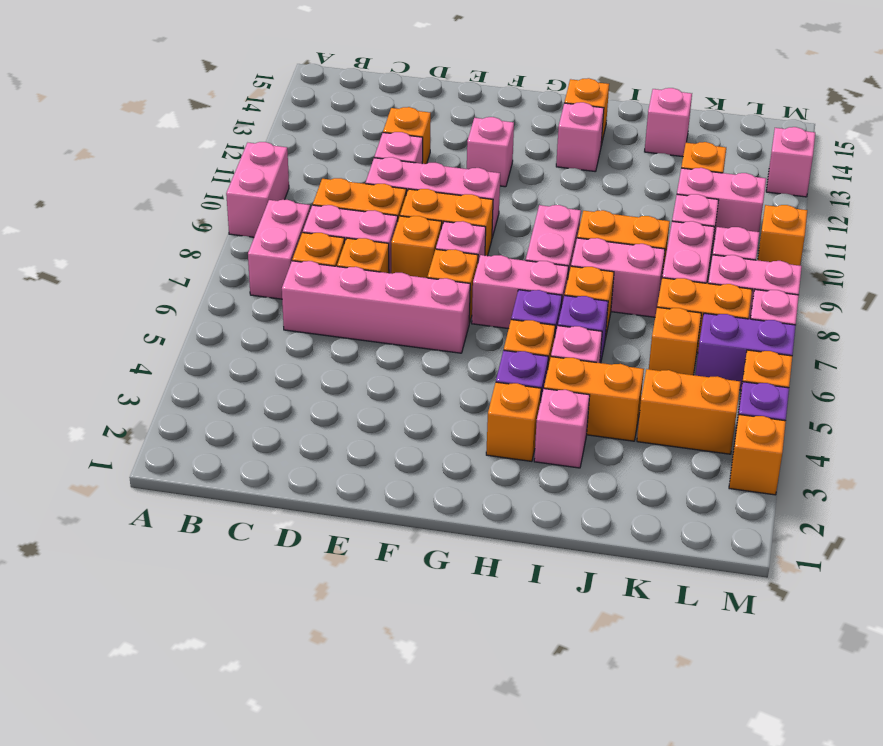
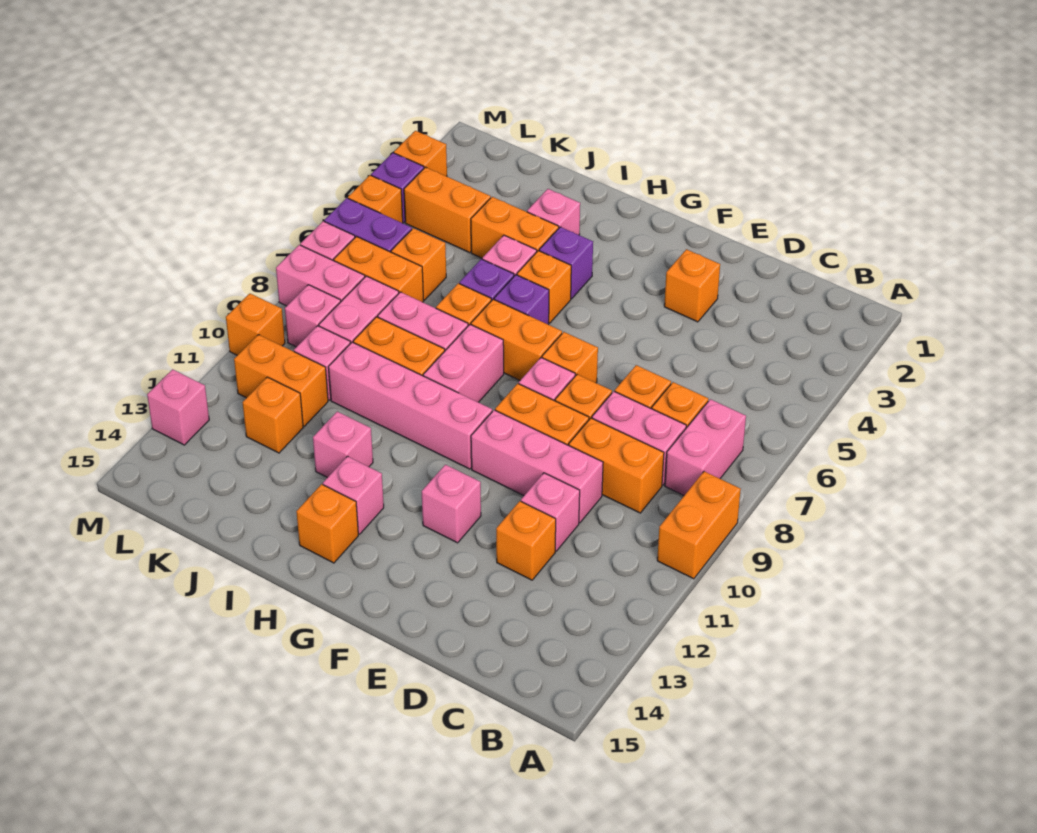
pink brick A9:A10 level 1 -> orange brick A9:A10 level 1
pink brick C6:F6 level 1 -> pink brick G10:J10 level 1
pink brick G7:H7 level 1 -> orange brick G7:H7 level 1
orange brick H3 level 1 -> orange brick E3 level 1
pink brick J14 level 1 -> pink brick I12 level 1
pink brick K11:L11 level 1 -> orange brick K11:L11 level 1

